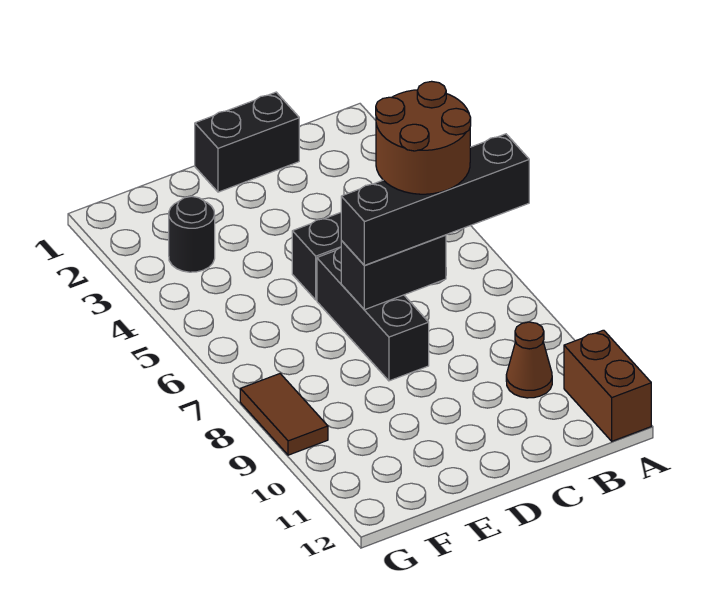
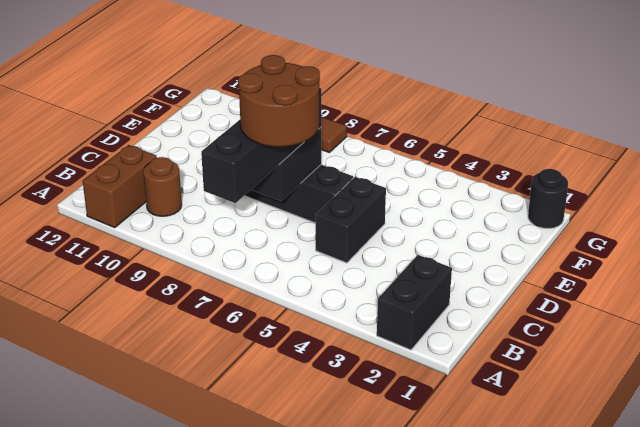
brown brick A11:A12 level 1 -> brown brick A11:B11 level 1
brown cone B10 level 1 -> brown round brick B10 level 1
black brick C1:D1 level 1 -> black brick A2:B2 level 1
black round brick F3 level 1 -> black round brick G1 level 1

